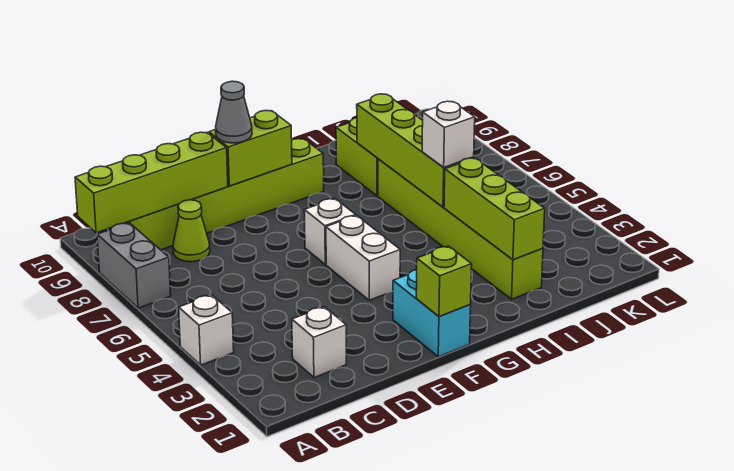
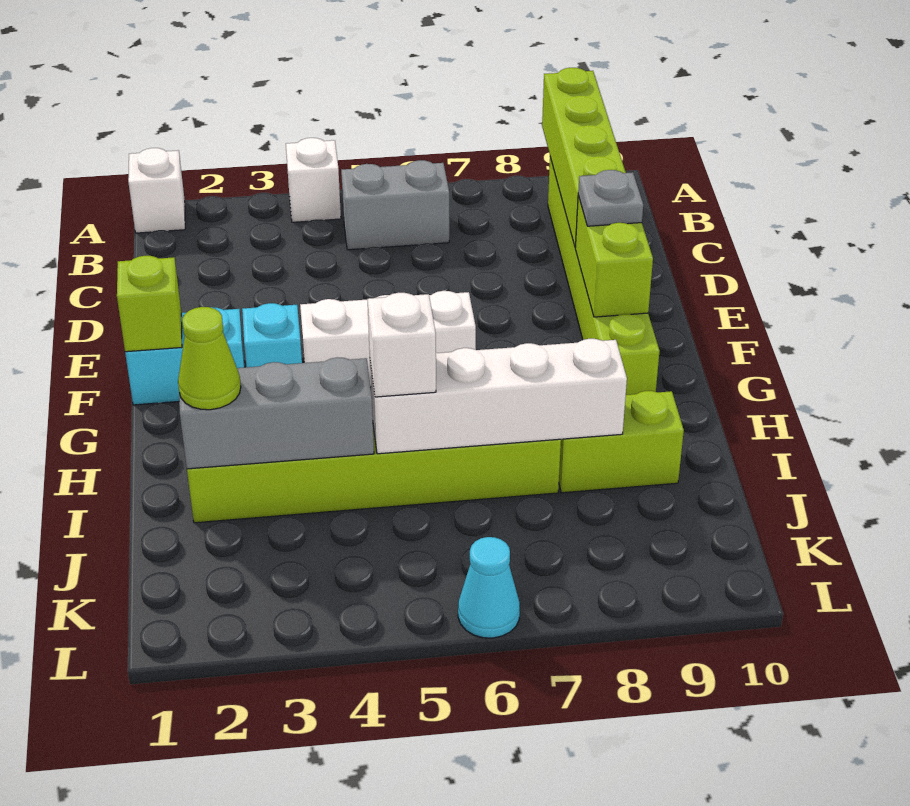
grey brick A7:A8 level 1 -> grey brick B5:B6 level 1
white brick C2 level 1 -> white brick A1 level 1
lime cone C8 level 1 -> lime cone I2 level 3
grey cone E9 level 3 -> grey plate E9 level 3
none -> cyan brick F3 level 1
lime brick I2:I4 level 2 -> grey brick I2:I4 level 2
lime brick I5:I8 level 2 -> white brick I5:I8 level 2
none -> cyan cone L6 level 1

